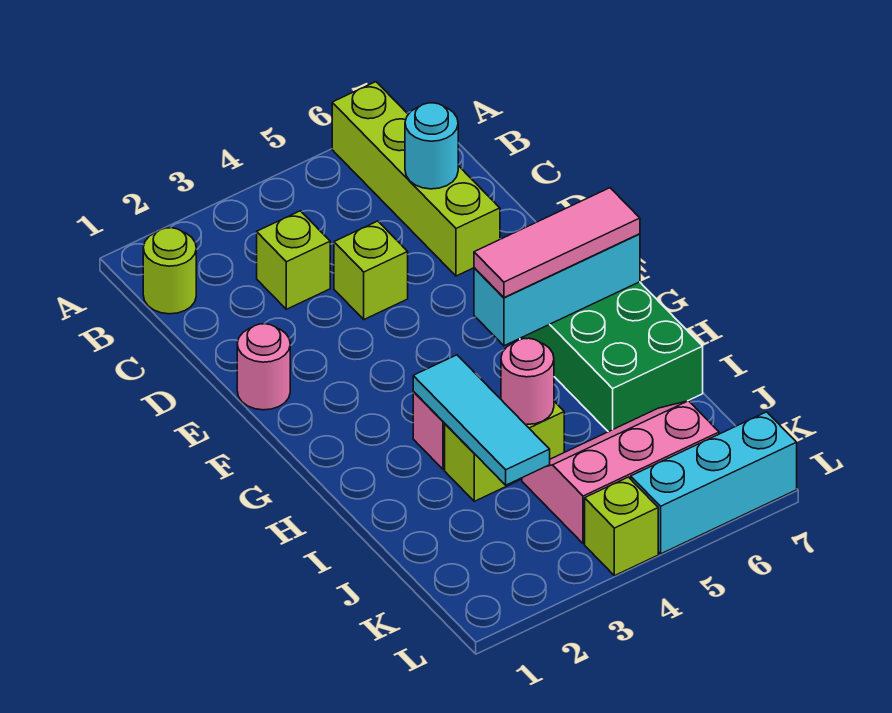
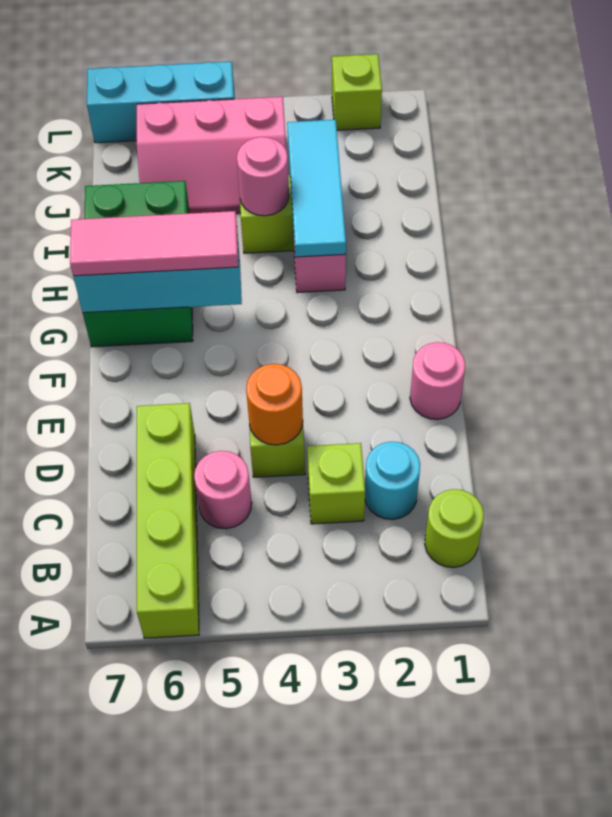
none -> pink round brick C5 level 1
cyan round brick C6 level 2 -> cyan round brick C2 level 1
none -> orange round brick D4 level 2
lime brick L4 level 1 -> lime brick L2 level 1

